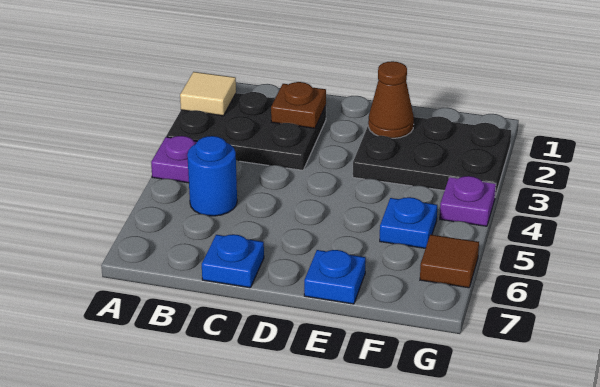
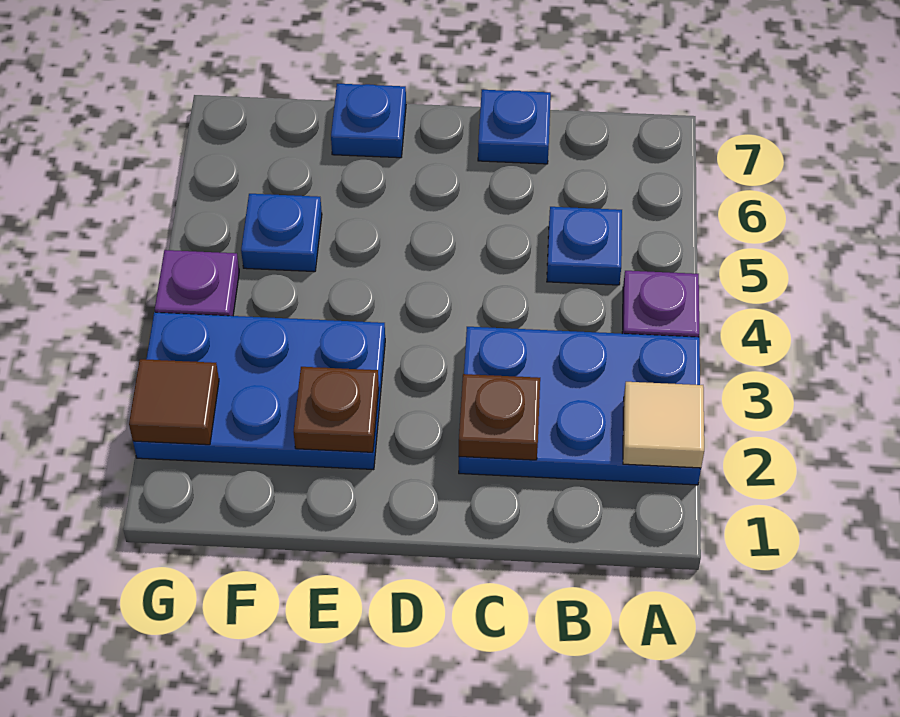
black plate A2:C3 level 1 -> blue plate A2:C3 level 1
blue round brick B5 level 1 -> blue plate B5 level 1
black plate E2:G3 level 1 -> blue plate E2:G3 level 1
brown cone E2 level 2 -> brown plate E2 level 2
brown tile G6 level 1 -> brown tile G2 level 2

